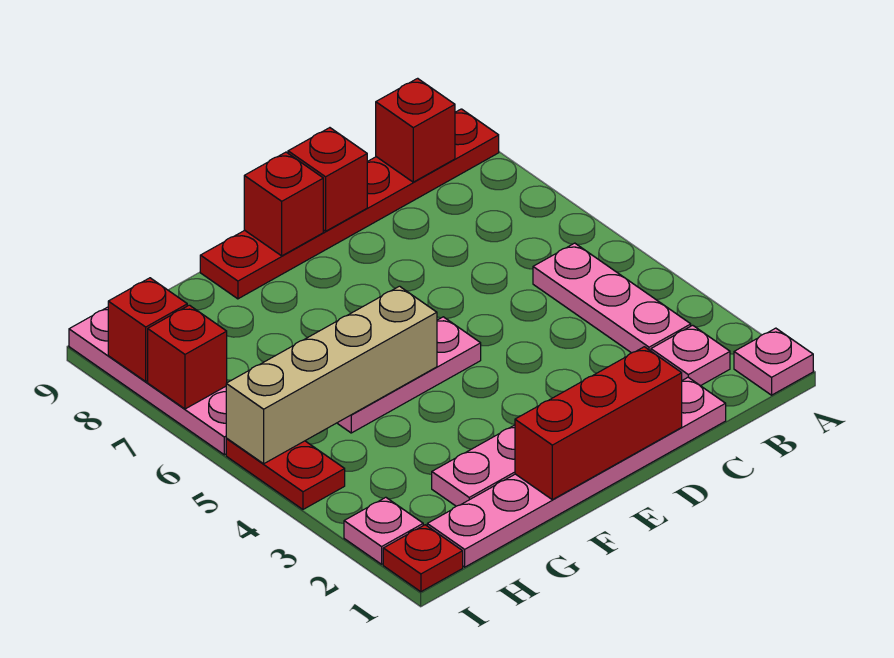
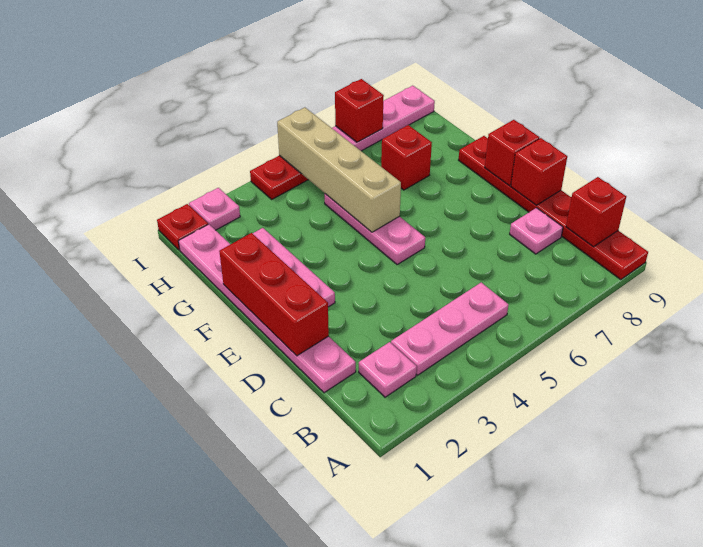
pink plate A1 level 1 -> pink plate C8 level 1
red brick I8 level 2 -> red brick G7 level 1

